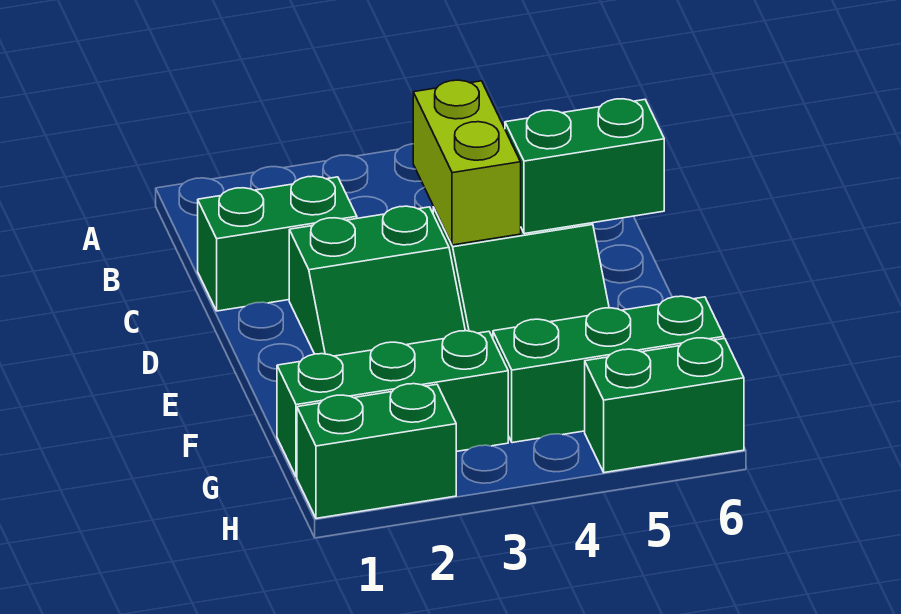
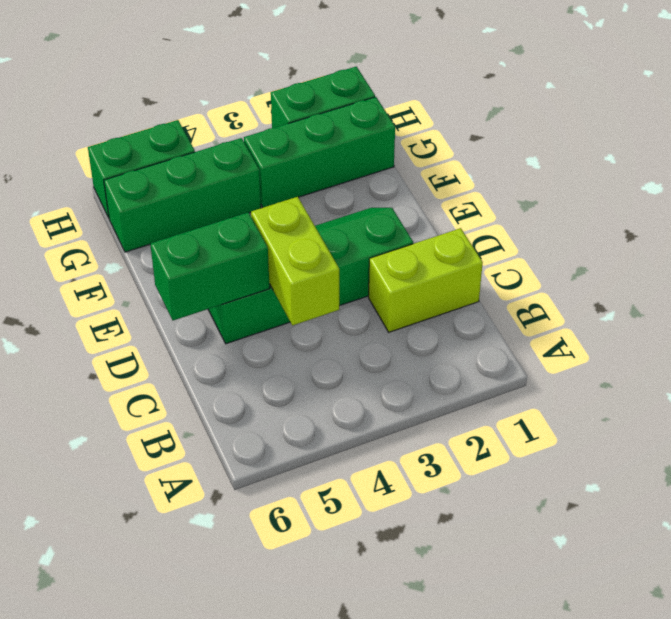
green brick C1:C2 level 1 -> lime brick C1:C2 level 1

